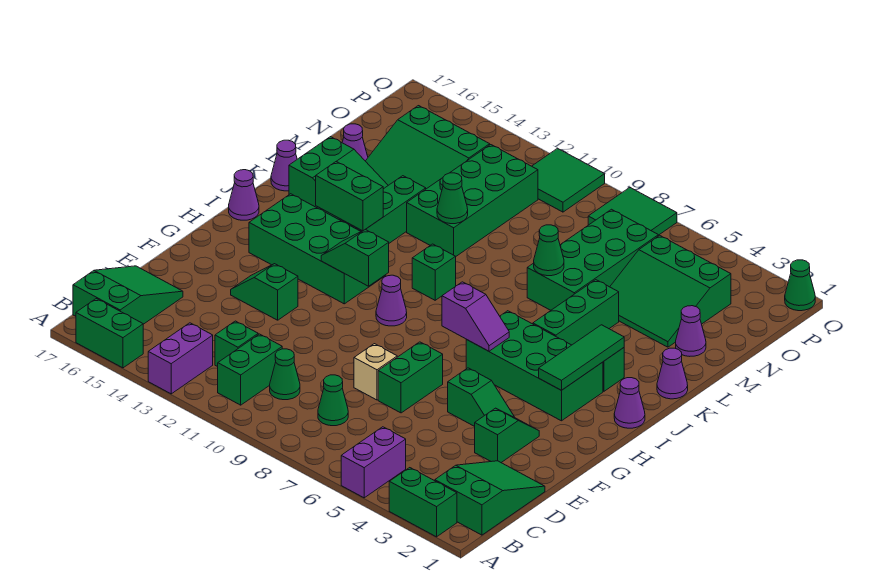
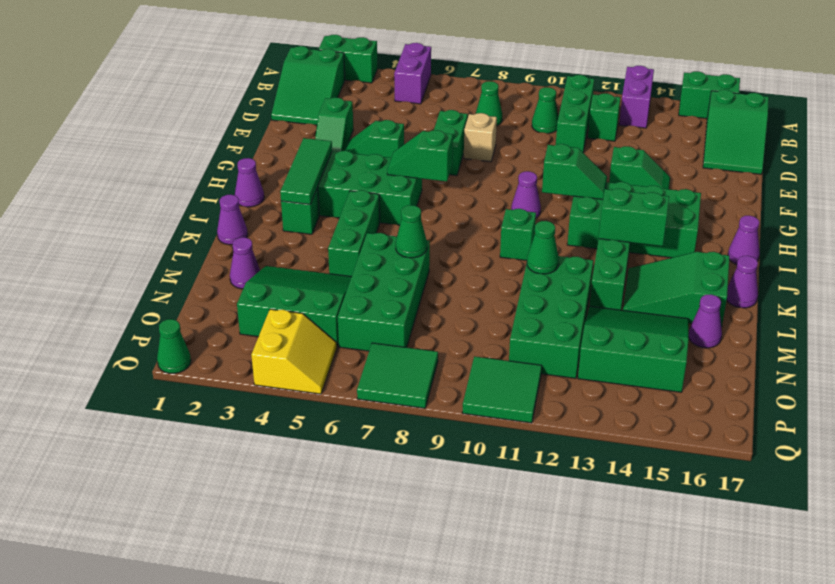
green brick B11:C11 level 1 -> green brick B11:D11 level 1
purple slope H6:H7 level 2 top 7 -> green slope H6:H7 level 2 top 7
none -> yellow slope P4:Q5 level 1 top 4

